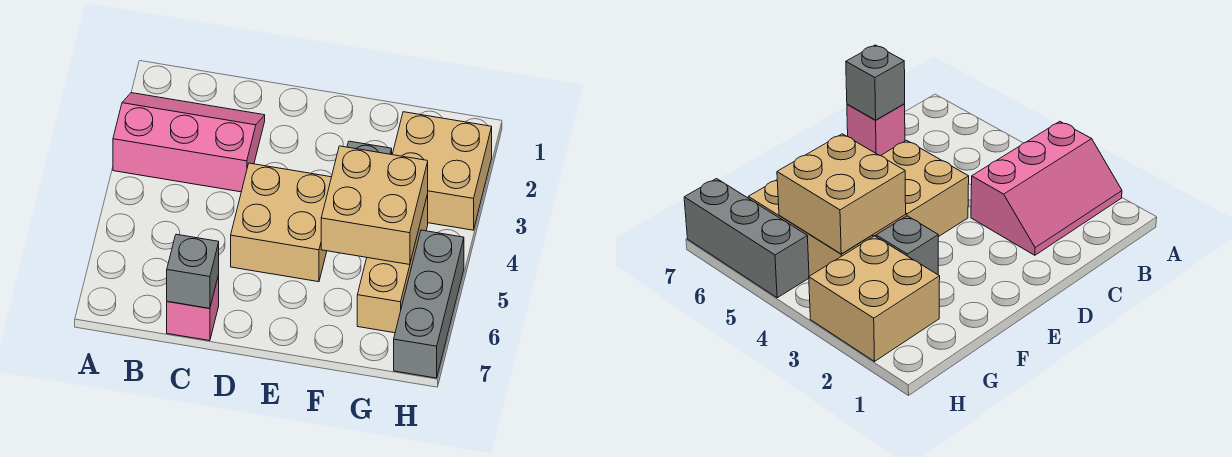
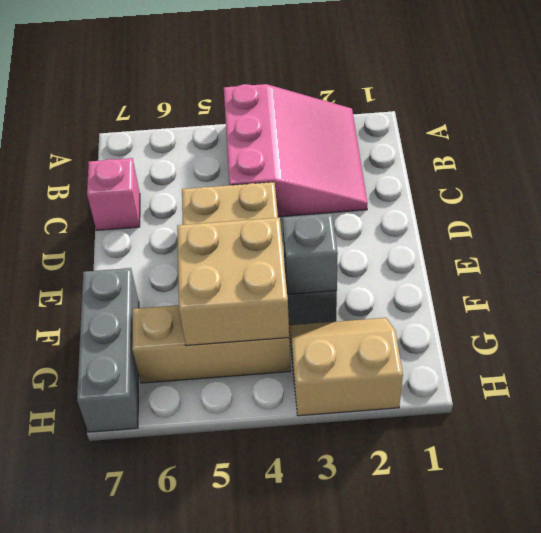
pink slope A2:C3 level 1 top 3 -> pink slope A2:C4 level 1 top 4
grey brick C7 level 2 -> grey brick F3 level 2
tan brick G2:H3 level 1 -> tan slope G2:H3 level 1 top H
grey brick H5:H7 level 1 -> grey brick F7:H7 level 1

